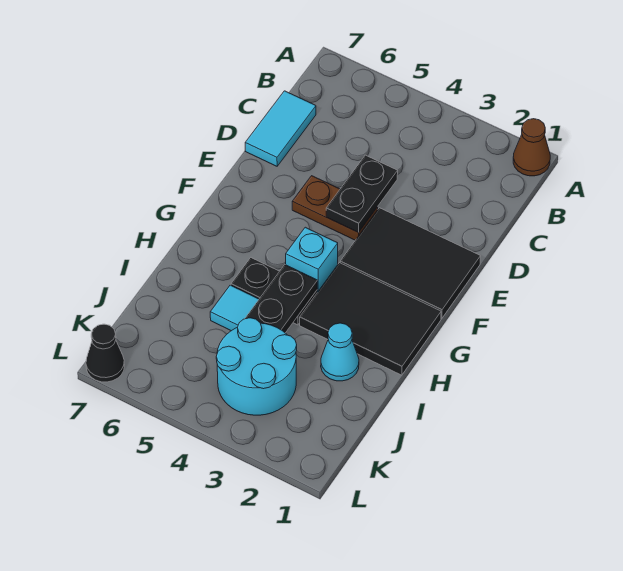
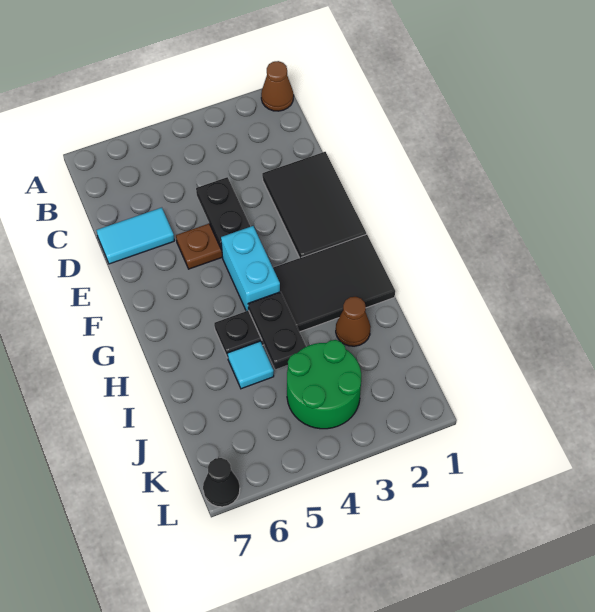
cyan tile C7:D7 level 1 -> cyan tile D6:D7 level 1
black tile E1:F3 level 1 -> black tile D1:F2 level 1
cyan brick G4 level 1 -> cyan brick F4:G4 level 1
cyan cone I2 level 1 -> brown cone I2 level 1
cyan round brick J3:K4 level 1 -> green round brick J3:K4 level 1

